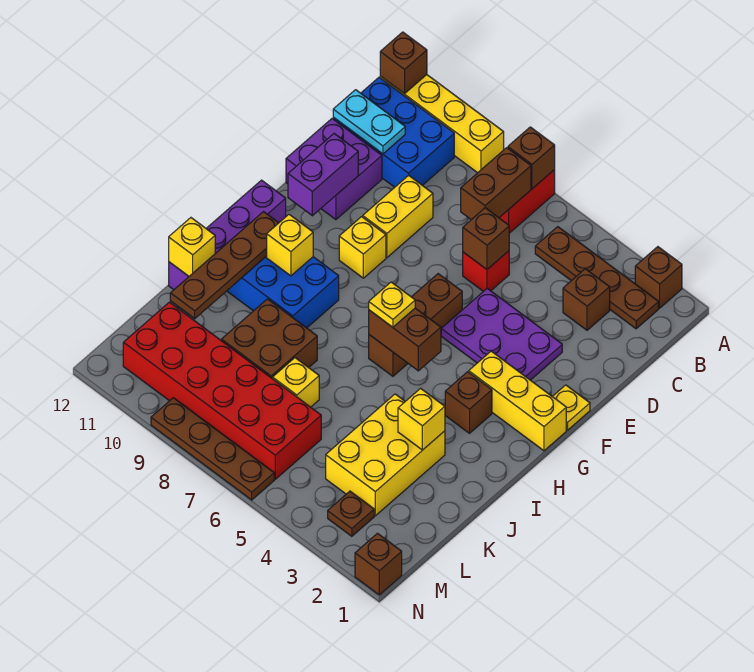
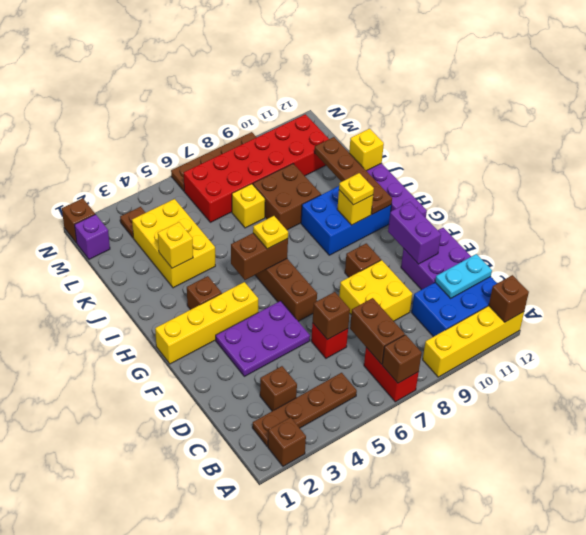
yellow brick D9:E9 level 1 -> yellow brick D8:E9 level 1
yellow plate F1 level 1 -> yellow plate H10 level 3
yellow brick F9 level 1 -> brown brick F9 level 1
yellow brick G1:G3 level 1 -> yellow brick G1:G4 level 1
none -> purple brick M1 level 1

